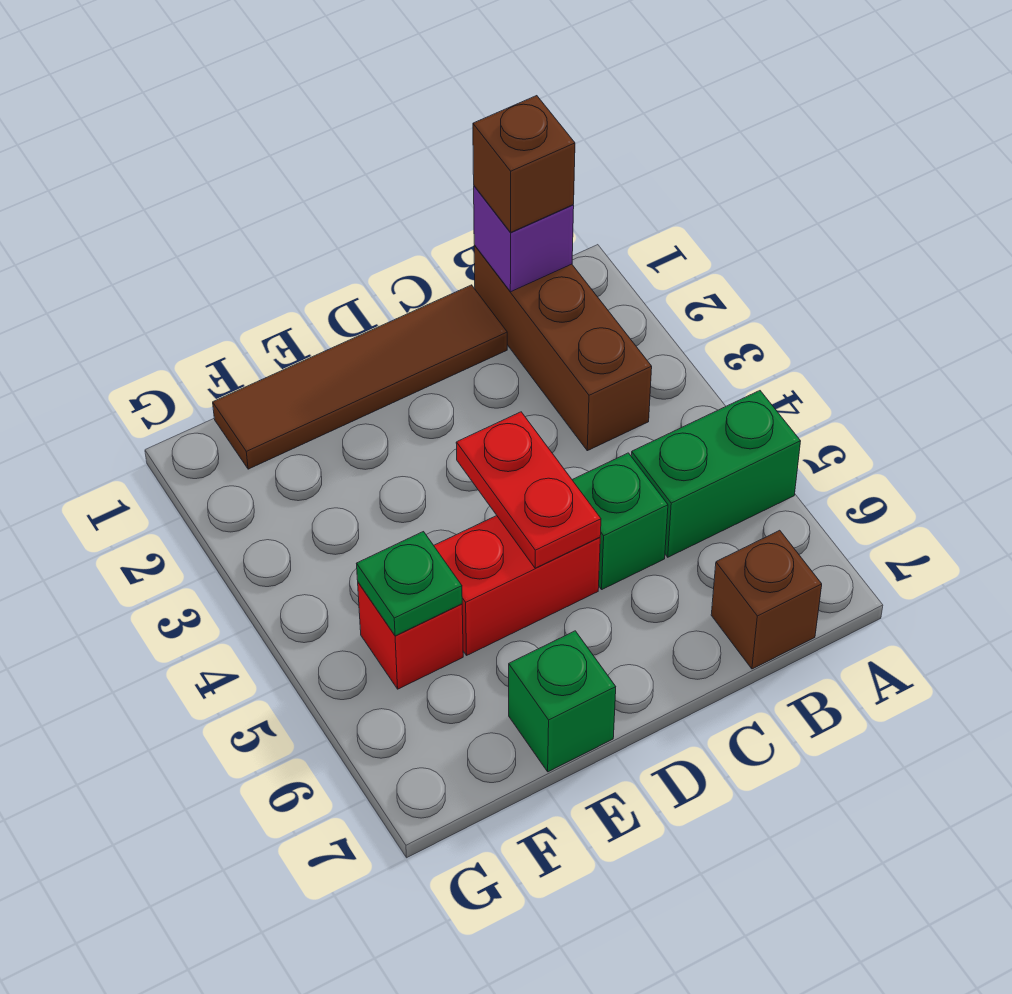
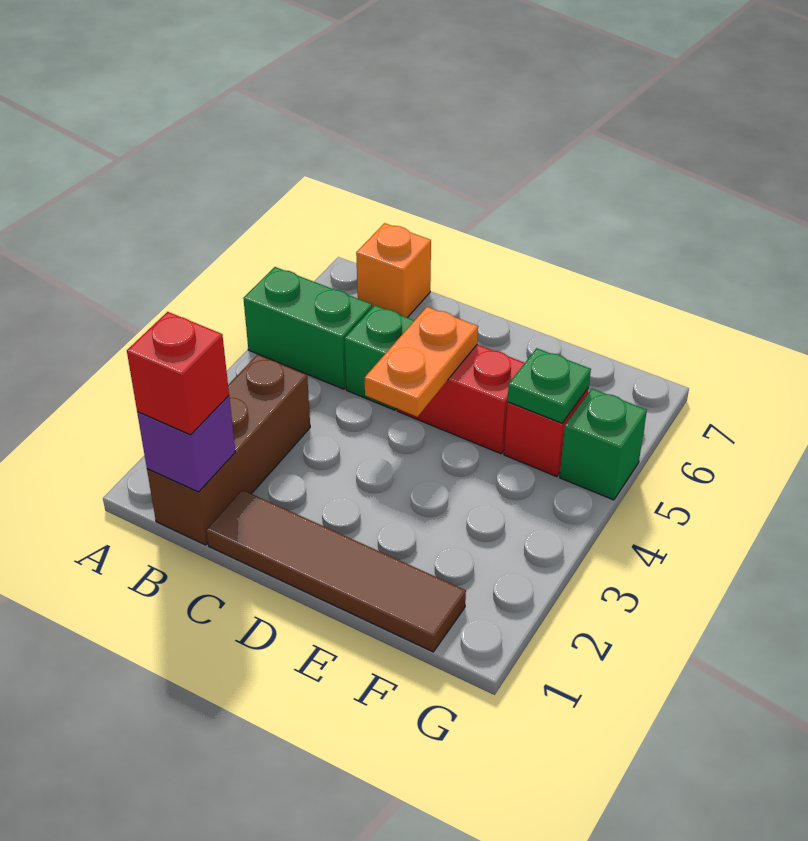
brown brick B1 level 3 -> red brick B1 level 3
brown brick B7 level 1 -> orange brick B7 level 1
red plate D4:D5 level 2 -> orange plate D4:D5 level 2
green brick E7 level 1 -> green brick G5 level 1

